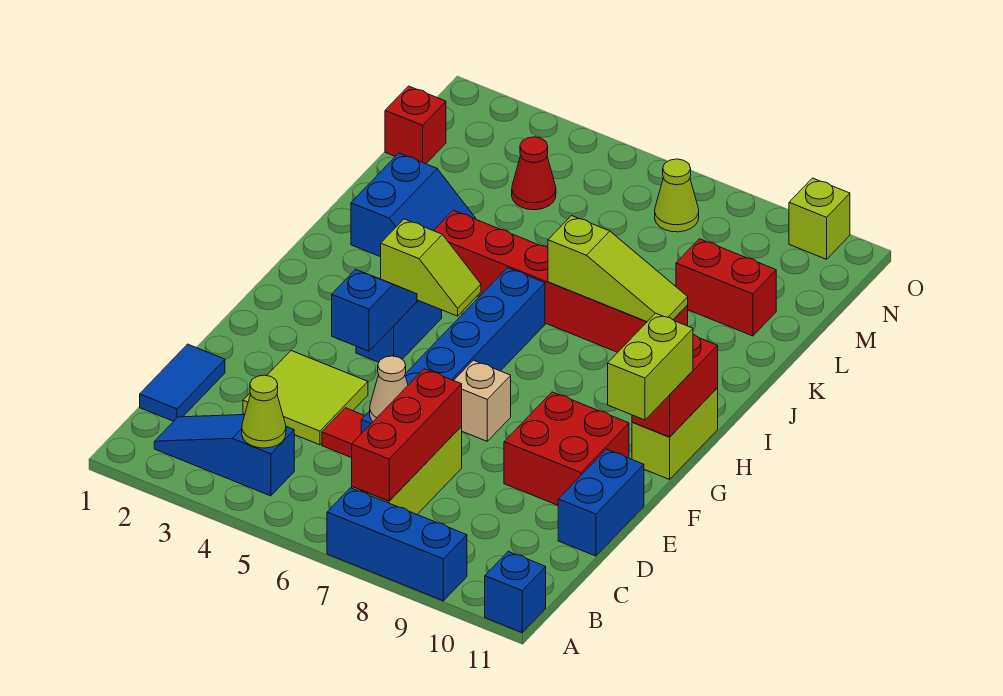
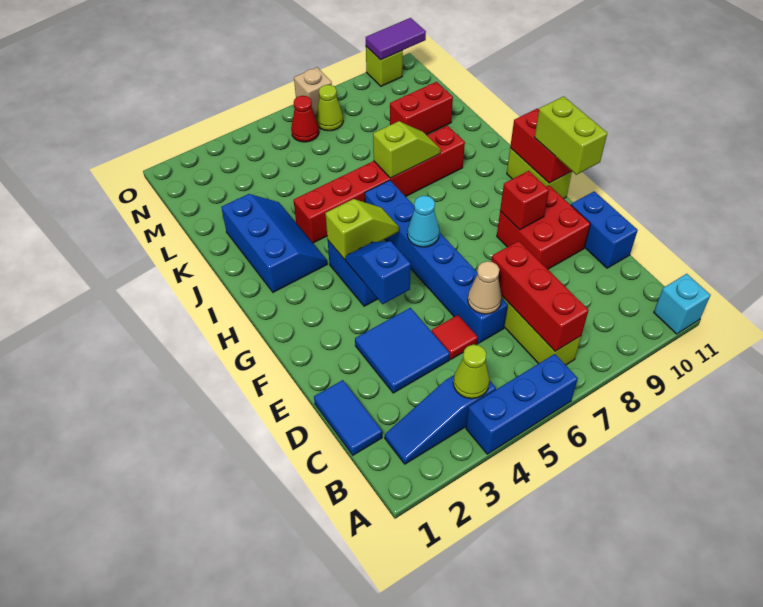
blue brick A7:A9 level 1 -> blue brick A4:A6 level 1
blue brick A11 level 1 -> cyan brick A11 level 1
lime tile D3:E4 level 1 -> blue tile D3:E4 level 1
tan brick F7 level 1 -> tan brick O7 level 1
none -> cyan cone G6 level 2
blue slope J2:K3 level 1 top 2 -> blue slope I2:K3 level 1 top 2
lime slope J7:J9 level 2 top 7 -> lime slope J7:J8 level 2 top 7
red brick M1 level 1 -> red brick F9 level 2
red cone M4 level 1 -> red cone N6 level 1
none -> purple tile O10:O11 level 2

